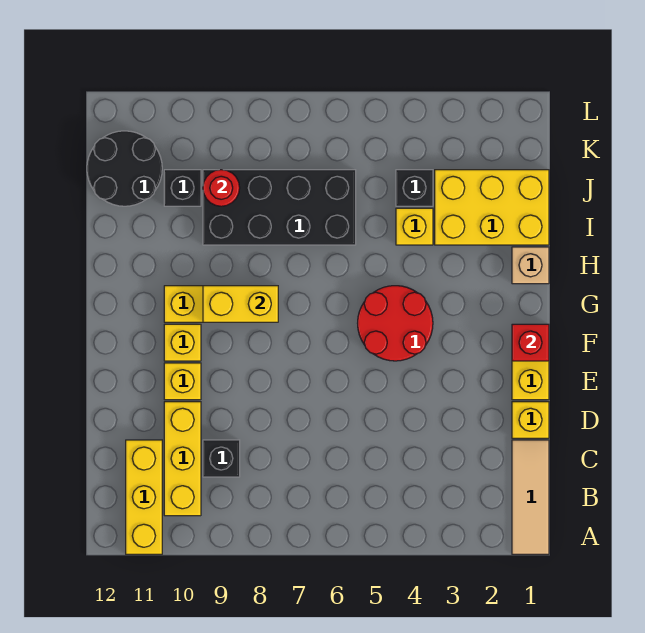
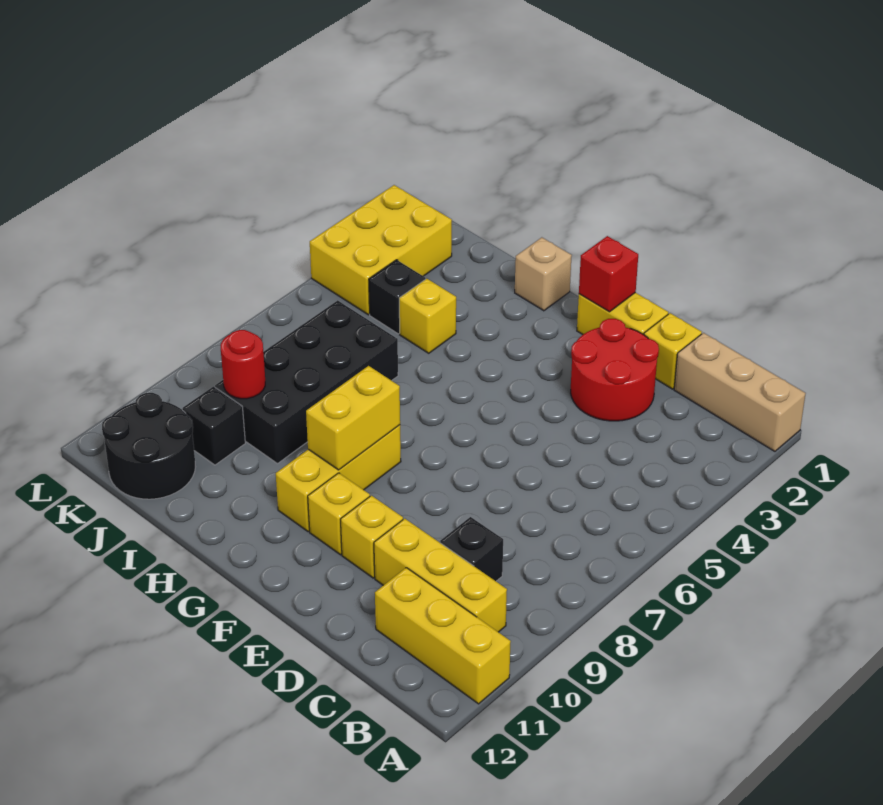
tan tile A1:C1 level 1 -> tan brick A1:C1 level 1
red round brick F4:G5 level 1 -> red round brick D2:E3 level 1
yellow brick I1:J3 level 1 -> yellow brick K2:L4 level 1

